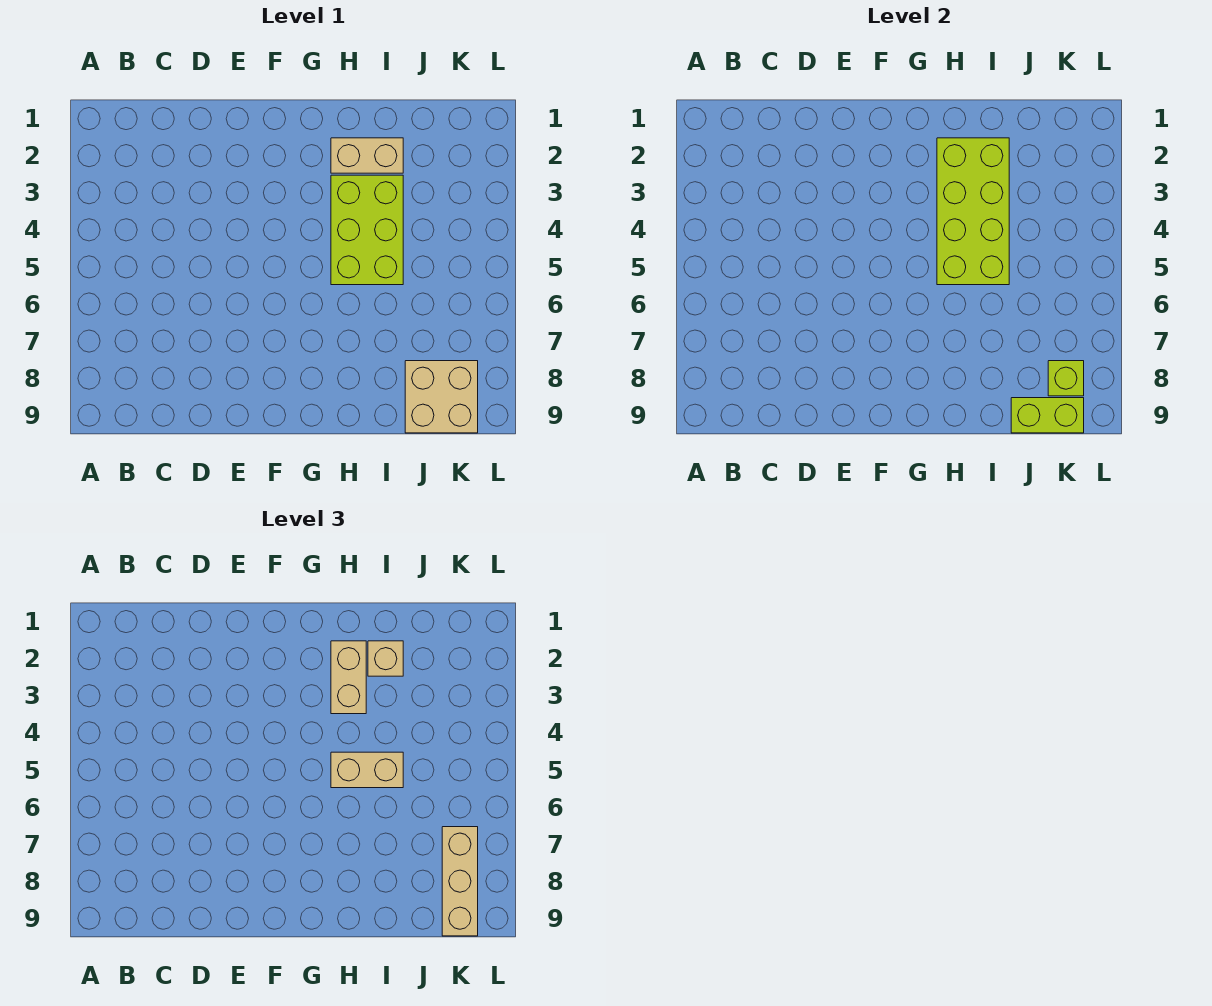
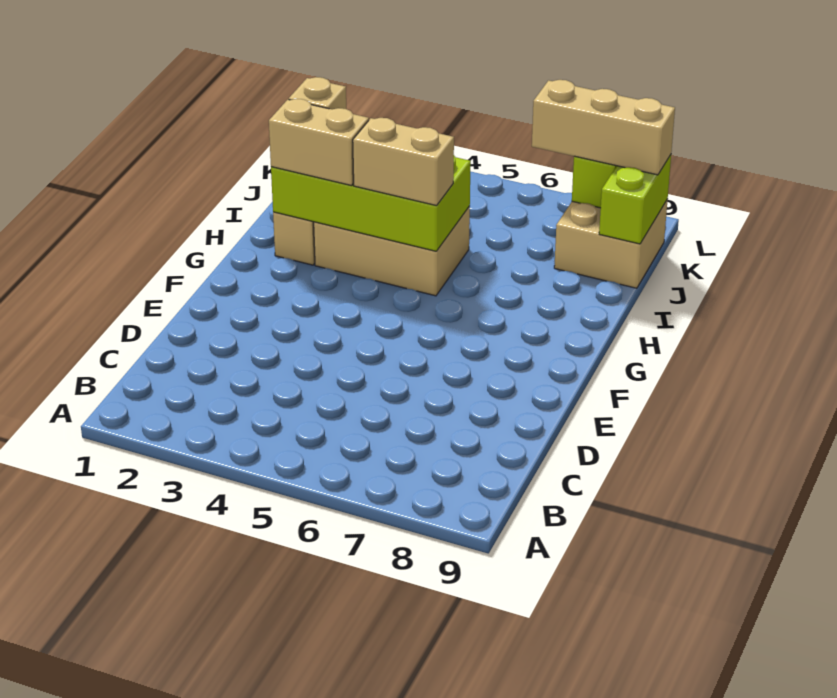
lime brick H3:I5 level 1 -> tan brick H3:I5 level 1
tan brick H5:I5 level 3 -> tan brick H4:H5 level 3

